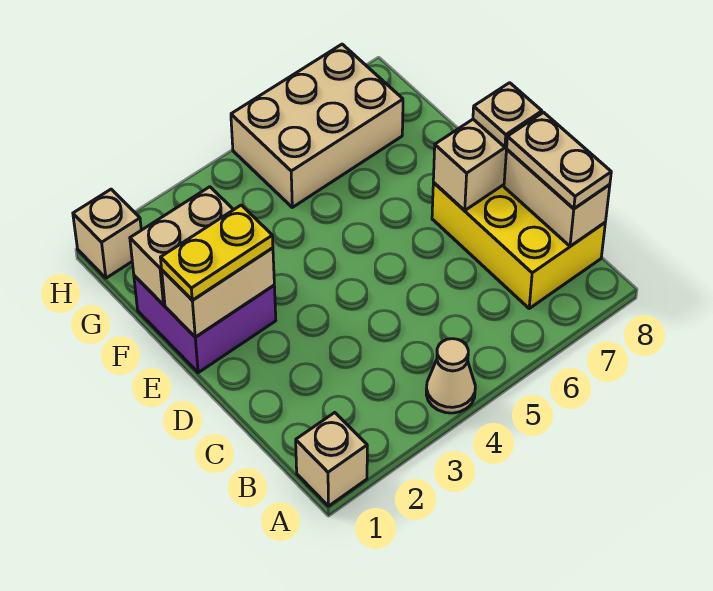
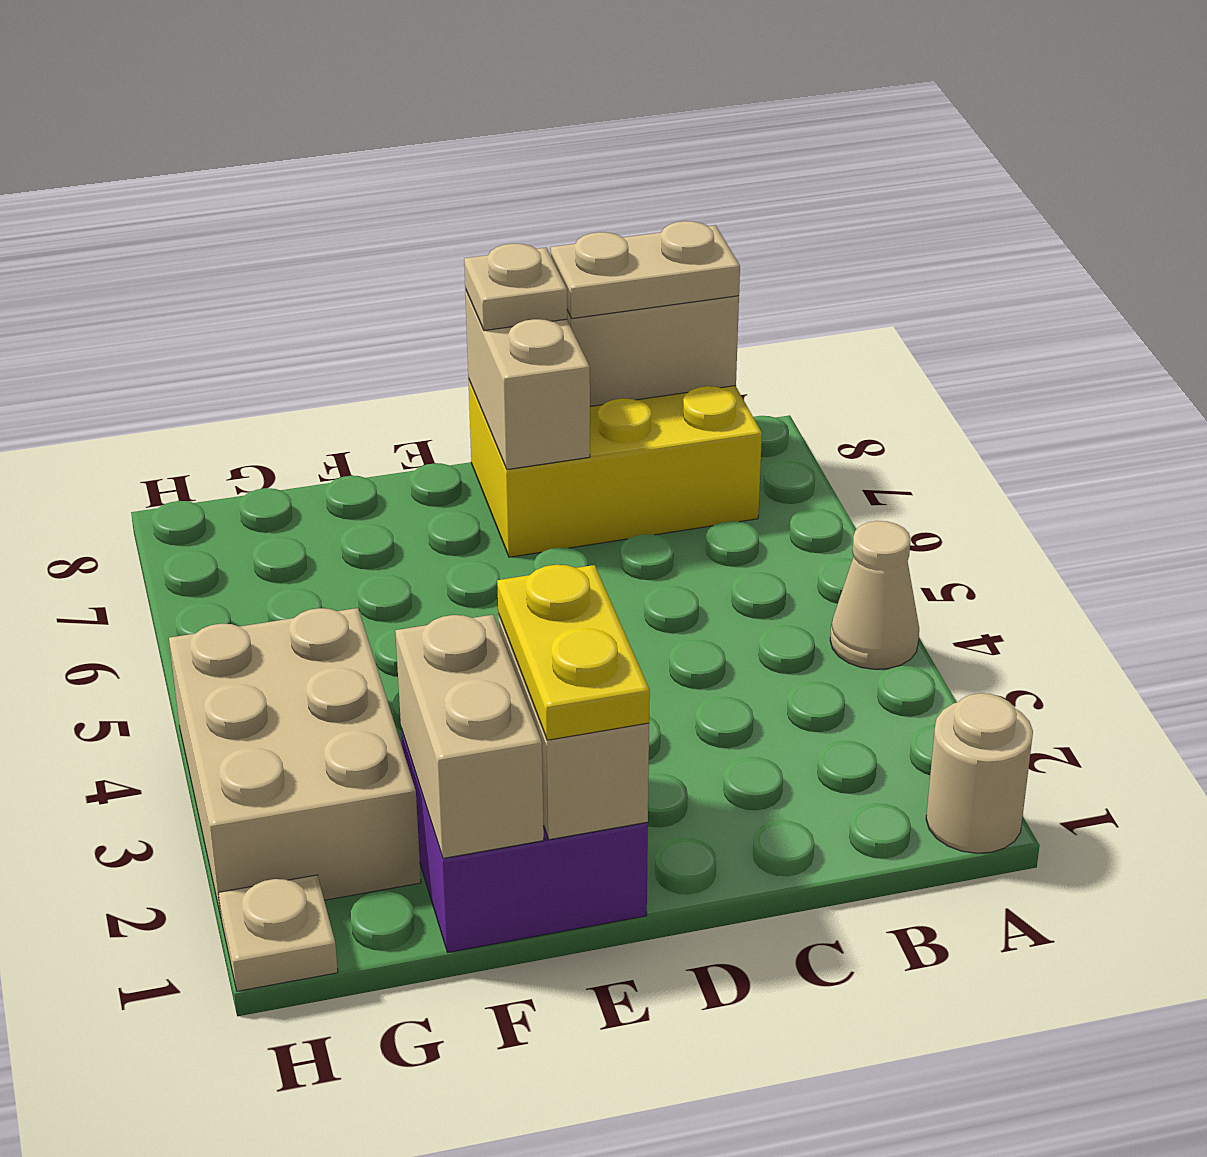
tan brick A1 level 1 -> tan round brick A1 level 1
tan brick G5:H7 level 1 -> tan brick G2:H4 level 1
tan brick H1 level 1 -> tan plate H1 level 1

